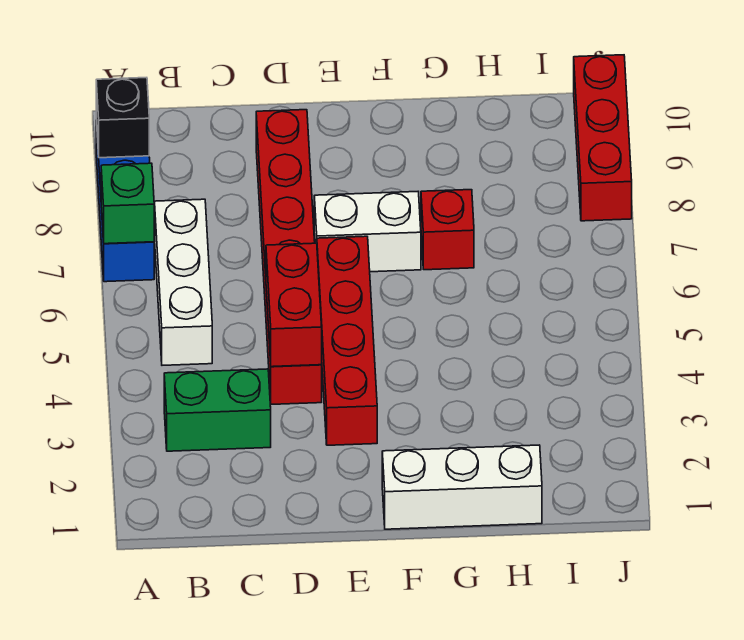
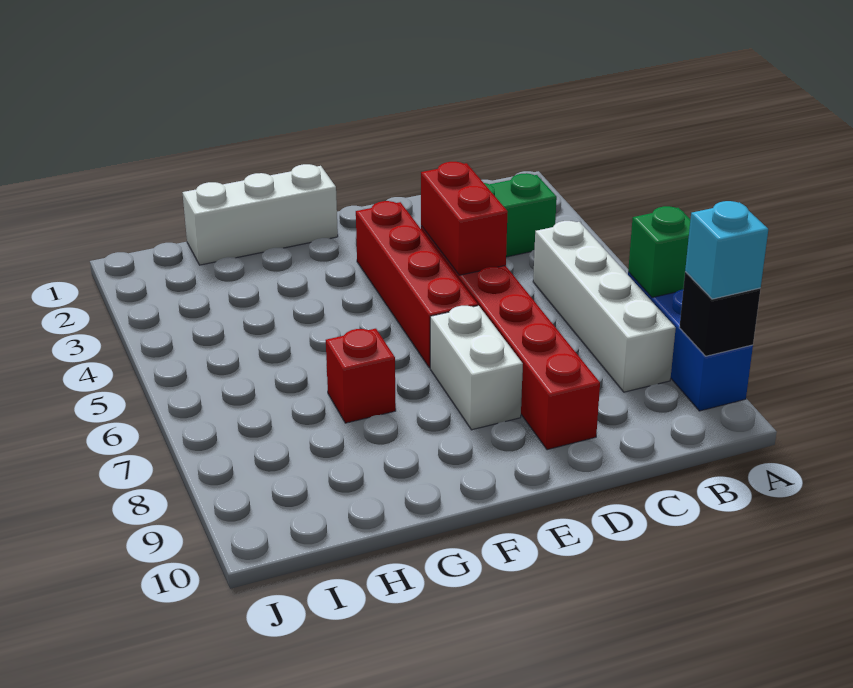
none -> cyan brick A9 level 3
white brick B5:B7 level 1 -> white brick B5:B8 level 1
white brick E7:F7 level 1 -> white brick E7:E8 level 1
red brick J8:J10 level 1 -> none

